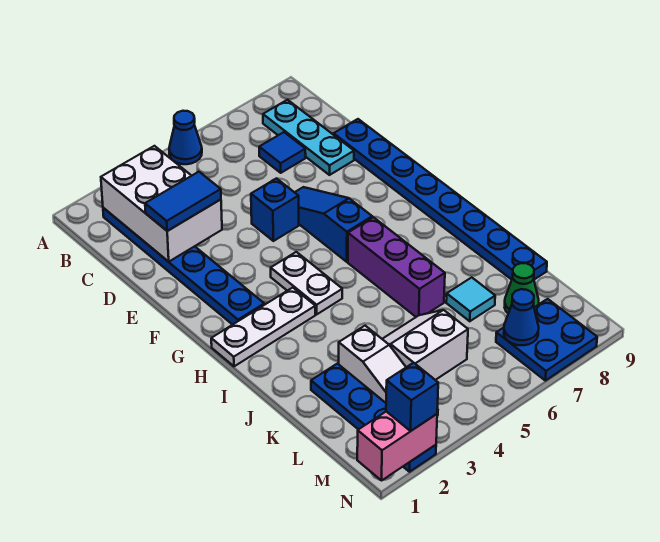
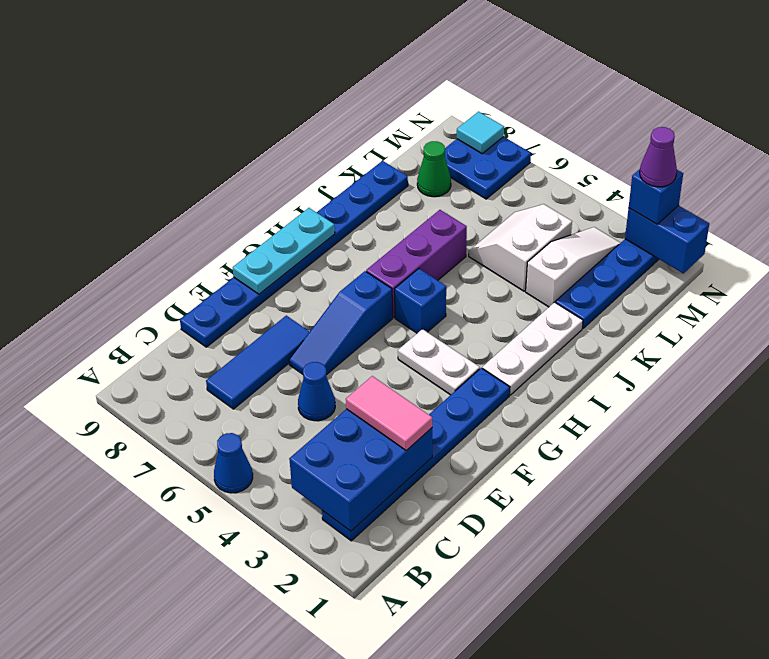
white brick B2:D3 level 2 -> blue brick B2:D3 level 2
cyan plate B8:D8 level 1 -> cyan plate F9:H9 level 2
blue tile C7 level 1 -> blue tile C7:E7 level 1
blue tile D2:D3 level 3 -> pink tile D2:D3 level 3
blue brick E5 level 1 -> blue brick H5 level 1
white plate G4:H4 level 1 -> white plate G3:G4 level 1
white plate H1:H3 level 1 -> white plate H2:J2 level 1
white slope K4:L5 level 1 top L -> white slope K4:L5 level 1 top 4
cyan tile K7 level 1 -> cyan tile N8 level 2
blue cone M7 level 2 -> blue cone D5 level 1
pink brick N1:N2 level 2 -> blue brick N1:N2 level 2
none -> purple cone N2 level 4

